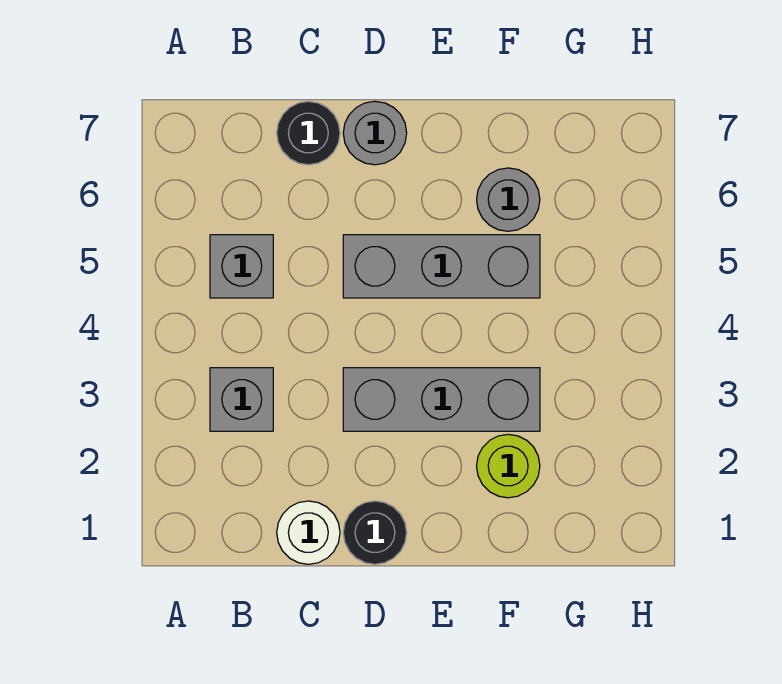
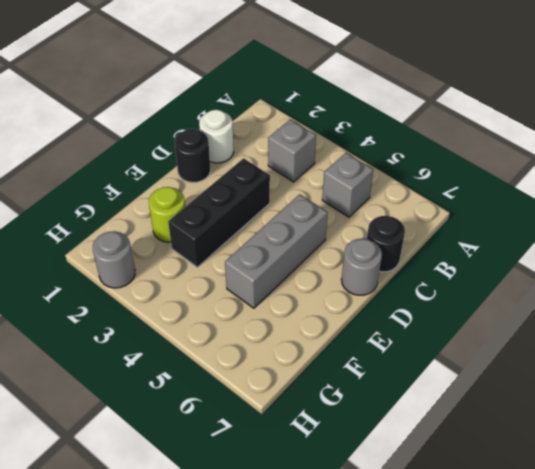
grey brick D3:F3 level 1 -> black brick D3:F3 level 1
grey round brick F6 level 1 -> grey round brick H2 level 1

